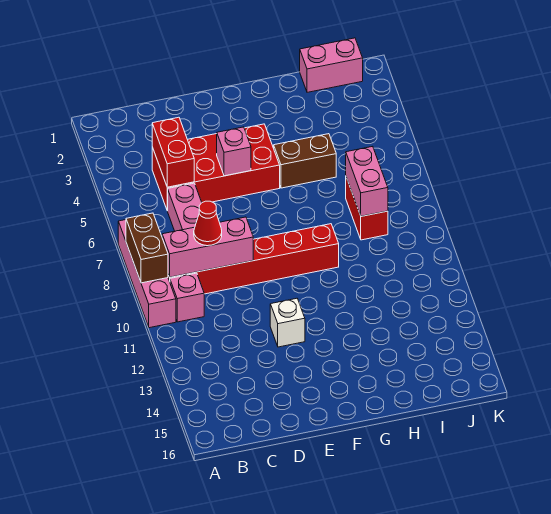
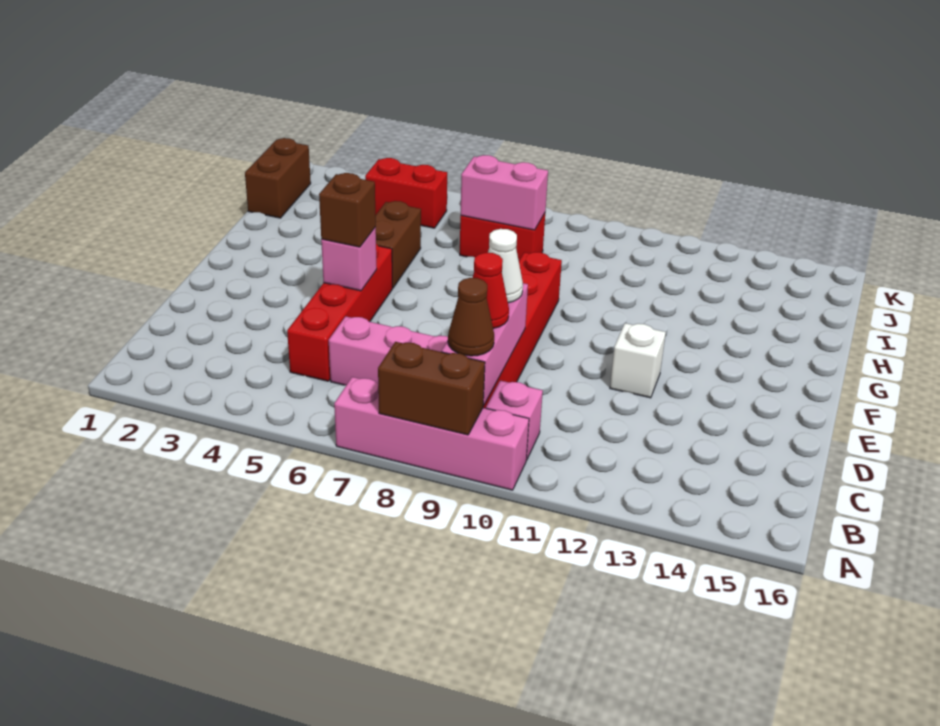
none -> brown cone B9 level 3
red brick C4:F5 level 1 -> red brick C5:F5 level 1
red brick C4:C5 level 2 -> red brick J4:J5 level 1
none -> white cone D9 level 3
none -> brown brick E5 level 3
pink brick I1:J1 level 1 -> brown brick I1:J1 level 1

